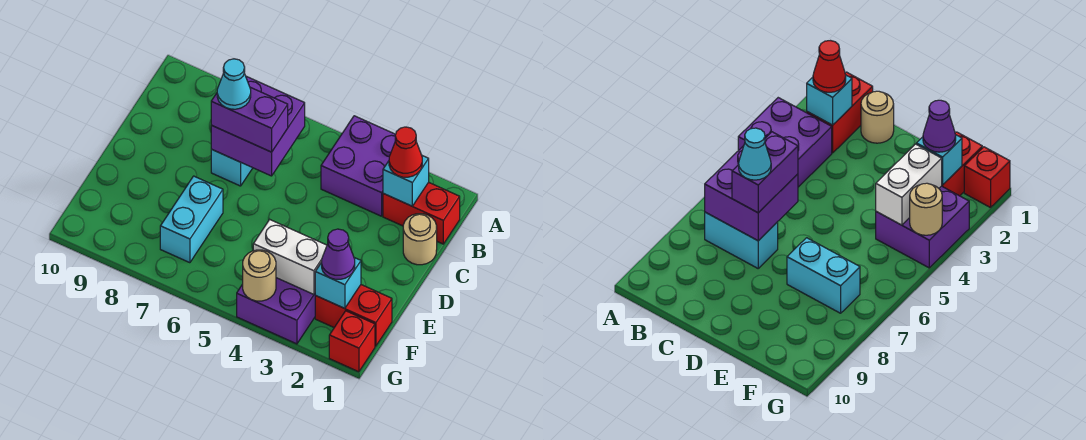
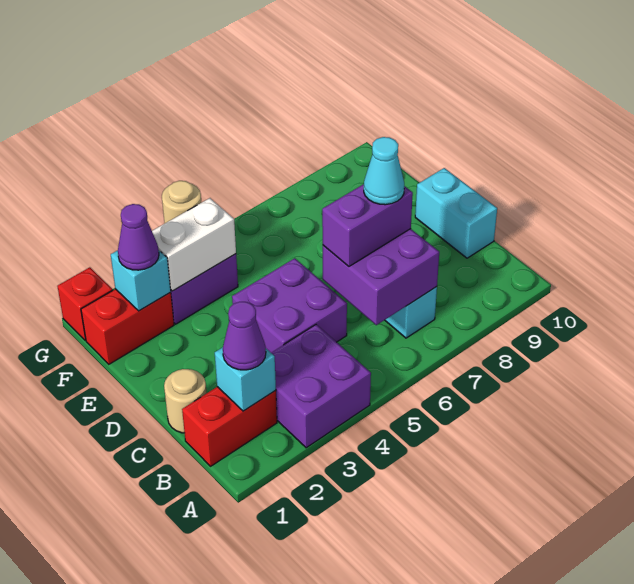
red cone B2 level 3 -> purple cone B2 level 3
none -> purple brick C4:D5 level 1
cyan brick E7:F7 level 1 -> cyan brick C10:D10 level 1

